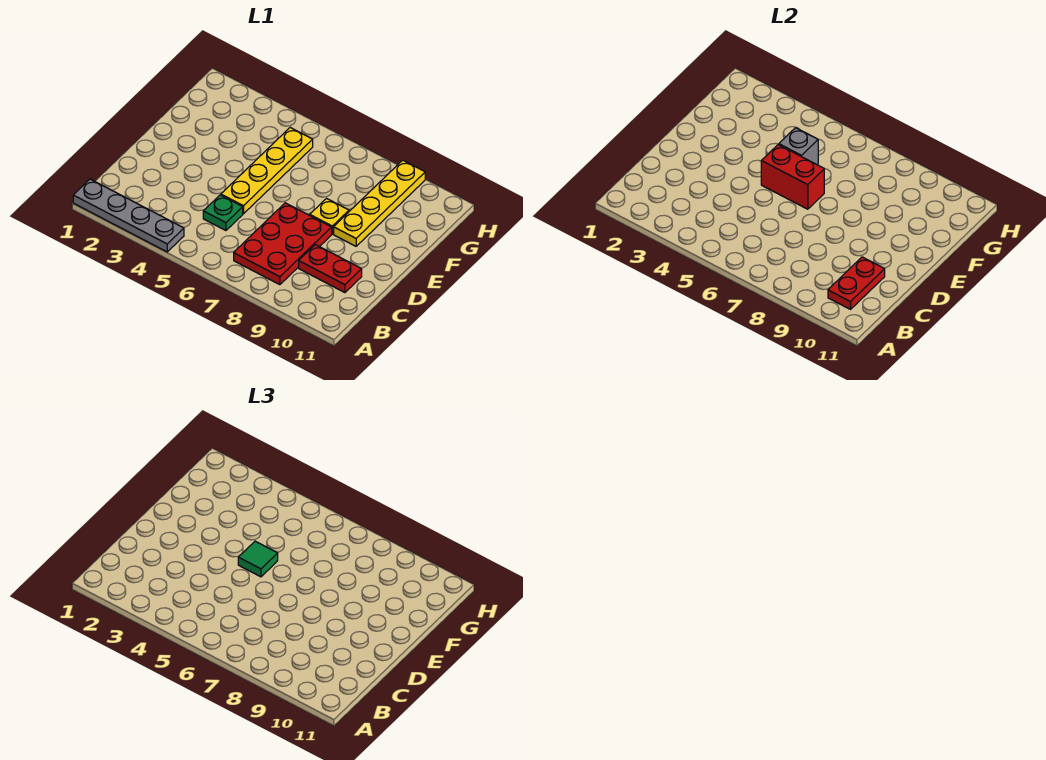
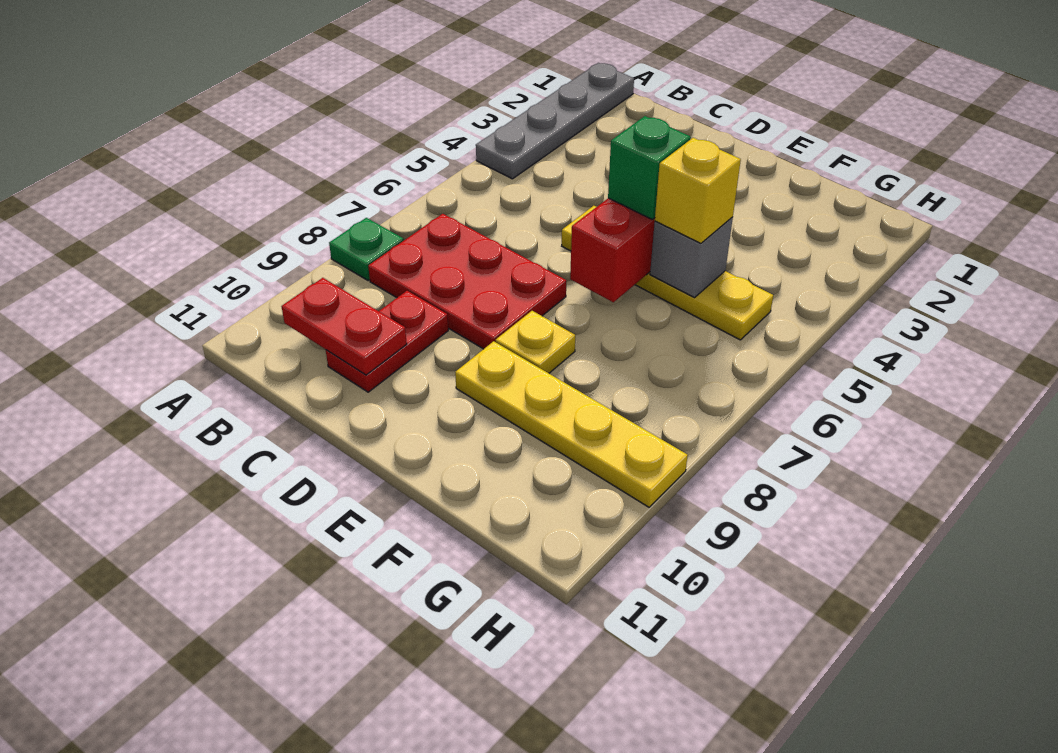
green plate C5 level 1 -> green plate A8 level 1
green tile E5 level 3 -> green brick E5 level 3
none -> yellow brick F5 level 3

